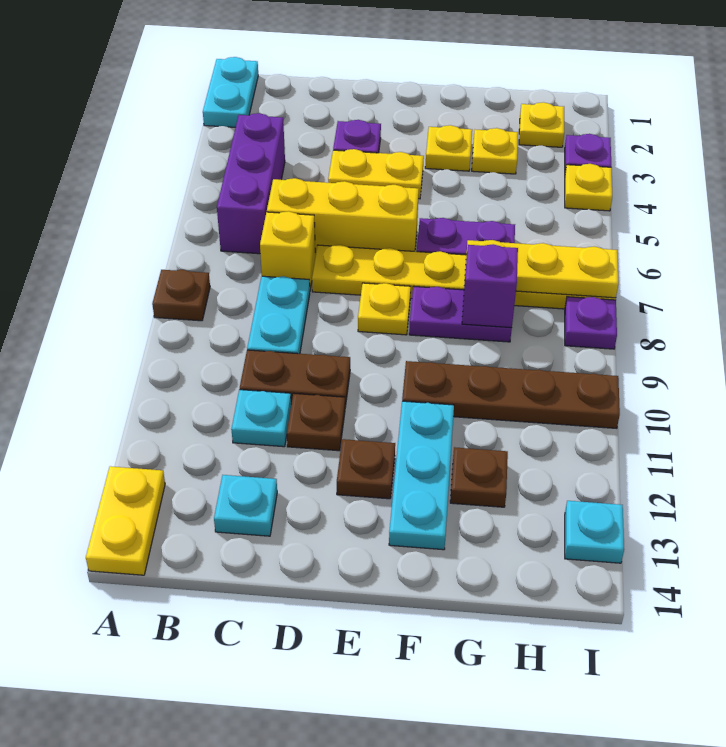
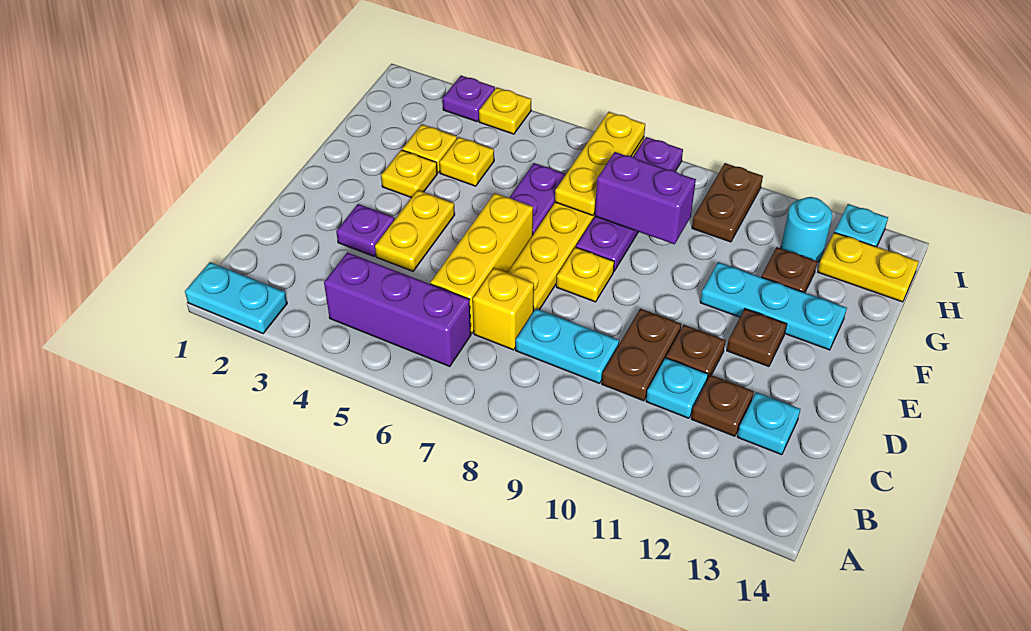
brown plate A8 level 1 -> brown plate C12 level 1
yellow plate A13:A14 level 1 -> yellow plate H13:H14 level 1
brown plate F10:I10 level 1 -> brown plate H10:I10 level 1
purple brick G8 level 2 -> purple brick G8:G9 level 2
yellow plate H2 level 1 -> yellow plate G4 level 1
none -> cyan round brick H12 level 1

